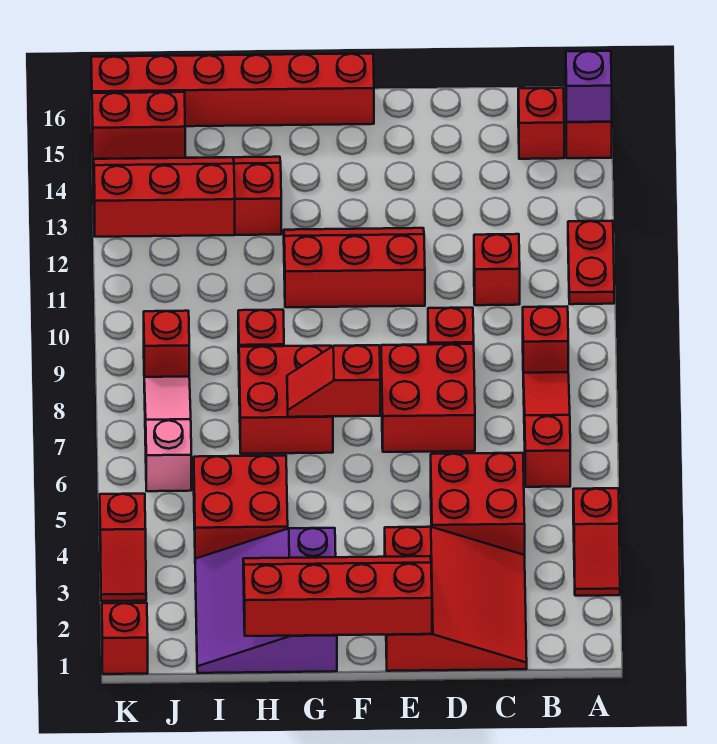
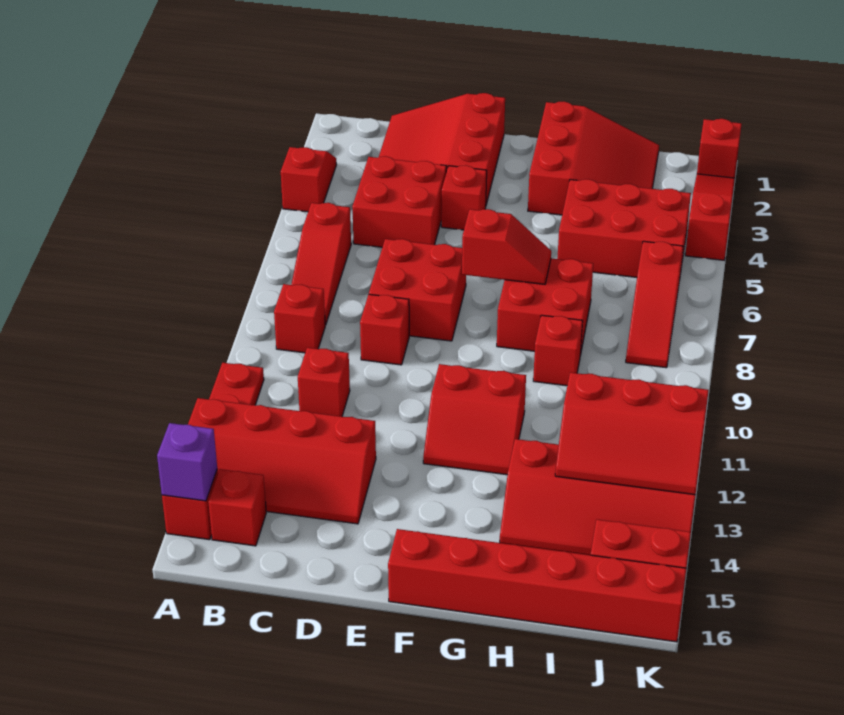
red slope E1:H2 level 2 top 1 -> red slope A13:D14 level 1 top 13
red slope E11:G12 level 1 top 11 -> red slope F11:G12 level 1 top 11
purple slope G1:I3 level 1 top G -> red slope G1:I3 level 1 top G
red brick H4:I5 level 1 -> red brick H4:J5 level 1
pink slope J6:J8 level 1 top 6 -> red slope J6:J8 level 1 top 6
red brick J9 level 1 -> red brick E4 level 1
red slope K3:K4 level 1 top 4 -> red slope K2:K4 level 1 top 4

